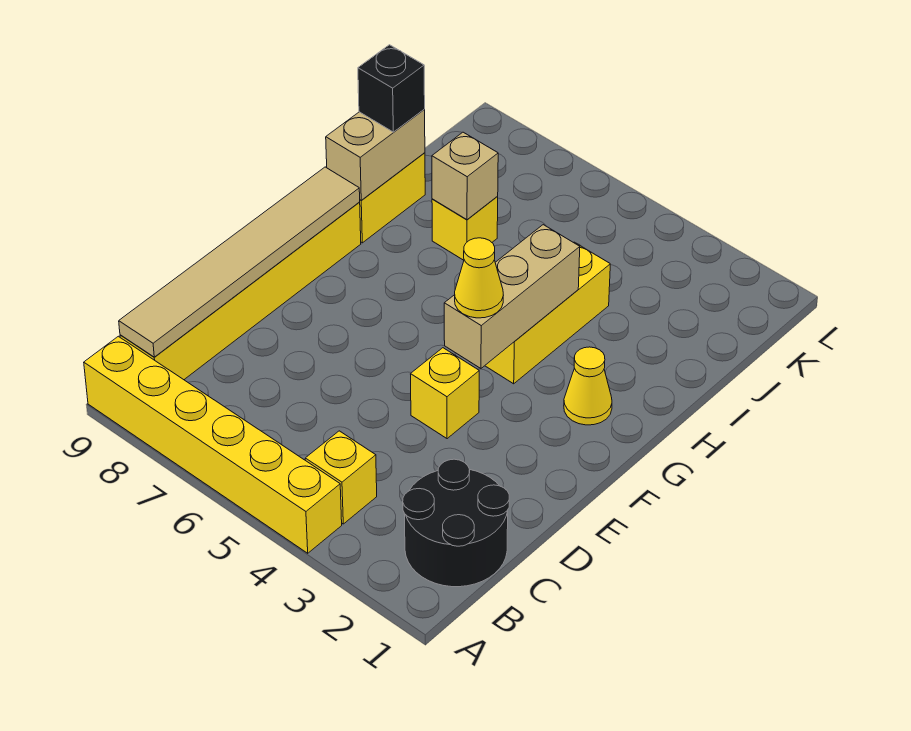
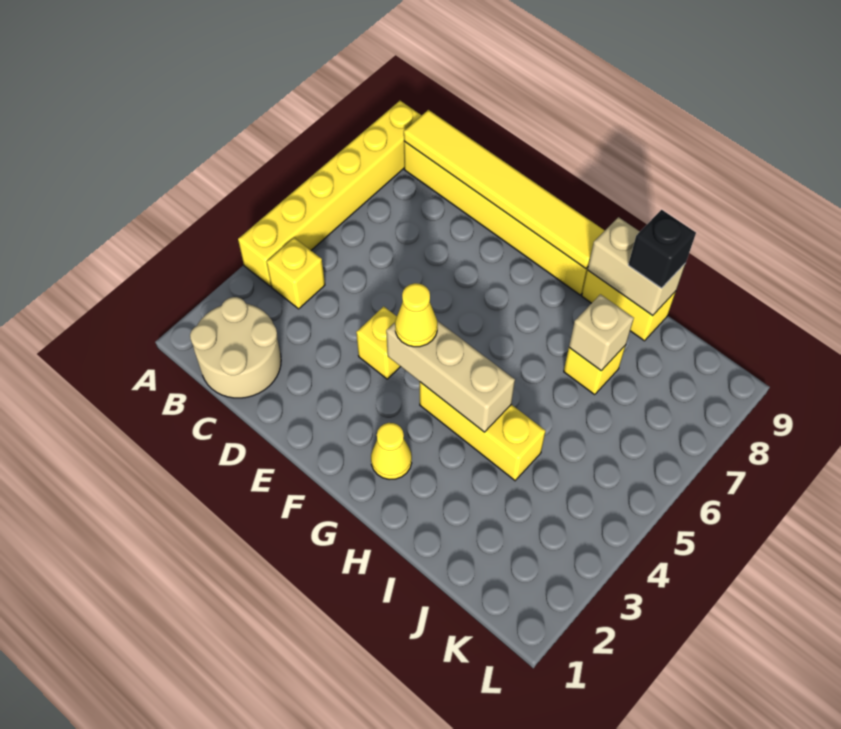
black round brick B1:C2 level 1 -> tan round brick B1:C2 level 1
tan tile B9:G9 level 2 -> yellow tile B9:G9 level 2

